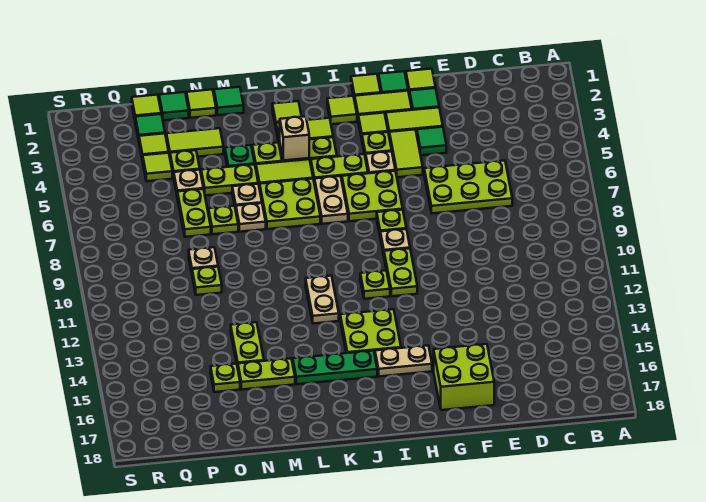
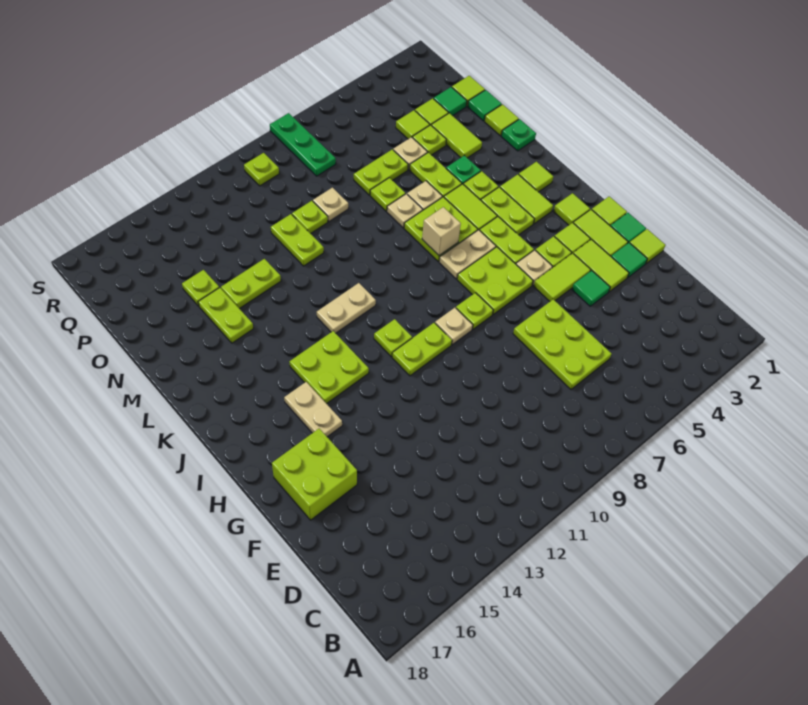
green plate J15:L15 level 1 -> green plate Q8:S8 level 1
tan brick K4 level 2 -> tan brick K7 level 2
green tile M1 level 1 -> green plate M1 level 1
none -> lime plate N11:O11 level 1
none -> lime plate R10 level 1

